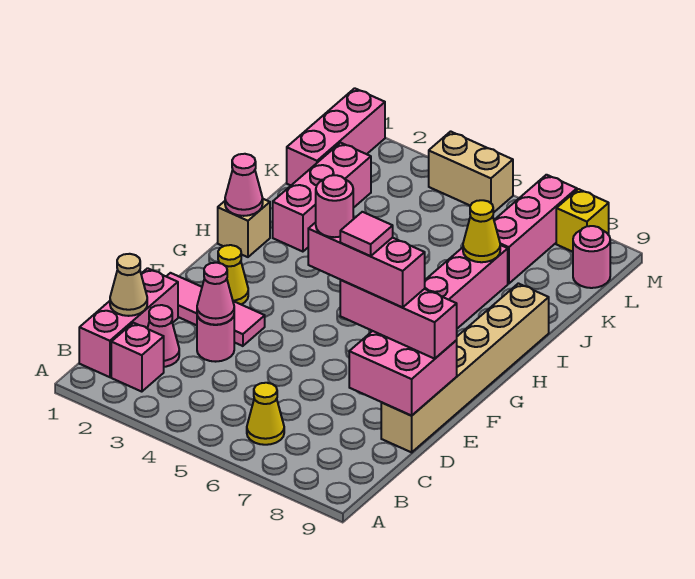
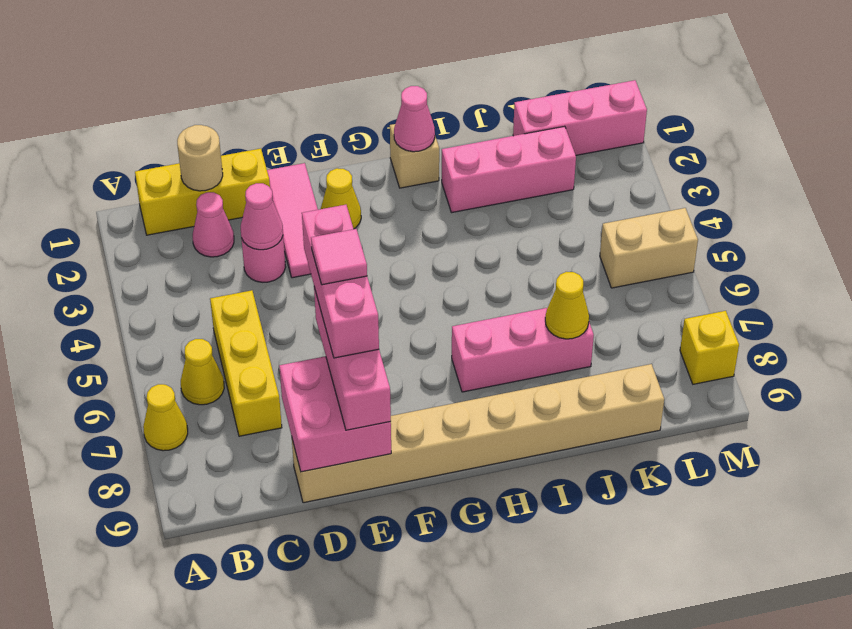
none -> yellow cone A7 level 1
pink brick B1:D1 level 1 -> yellow brick B1:D1 level 1
pink brick B2 level 1 -> none
tan cone C1 level 2 -> tan round brick C1 level 2
none -> yellow brick C5:C7 level 1
tan brick D9:I9 level 1 -> tan brick D9:K9 level 1
pink round brick E6 level 5 -> none
pink brick K7:M7 level 1 -> none
pink round brick L9 level 1 -> none
tan brick M4:M5 level 1 -> tan brick L5:M5 level 1

